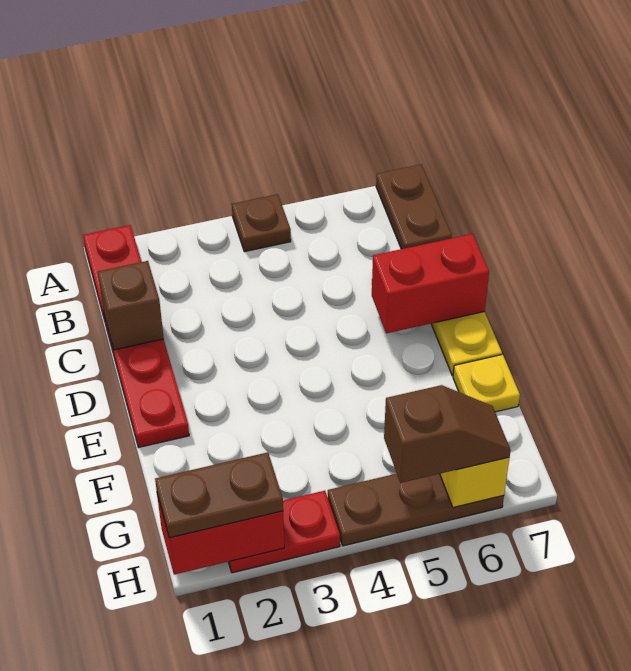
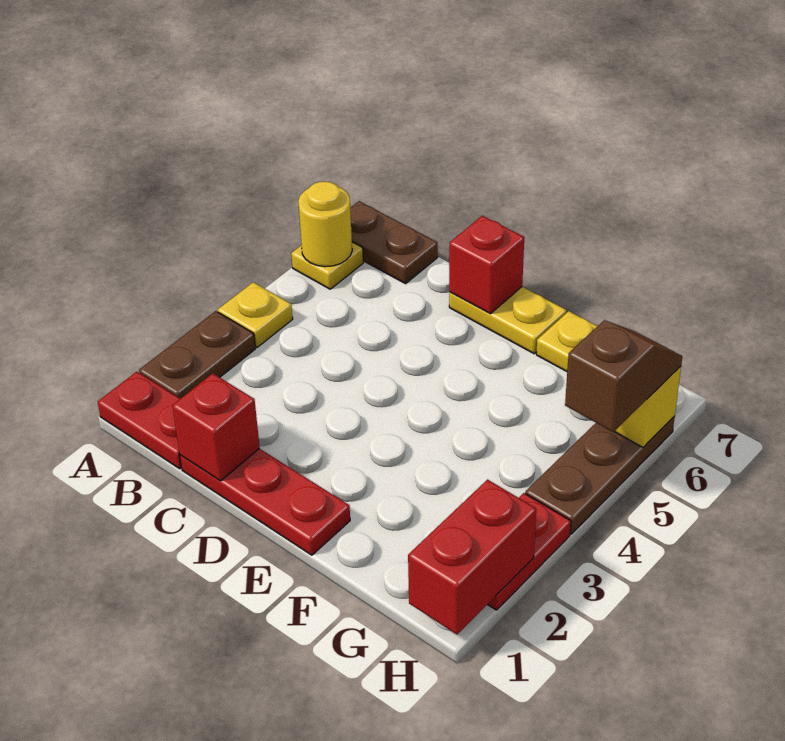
brown plate A4 level 1 -> yellow plate A4 level 1
none -> yellow plate A6 level 1
none -> yellow round brick A6 level 2
brown brick C1 level 2 -> red brick C1 level 2
red brick D6:D7 level 2 -> red brick D7 level 2
brown plate H1:H2 level 3 -> brown plate A2:A3 level 1

